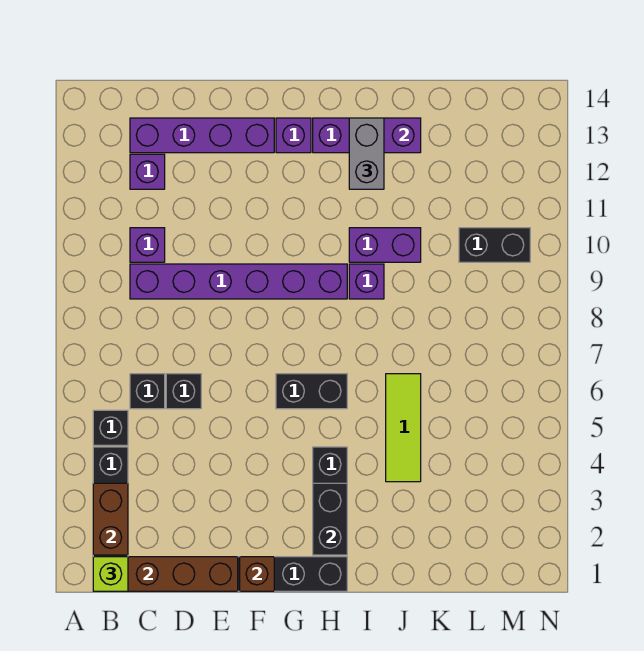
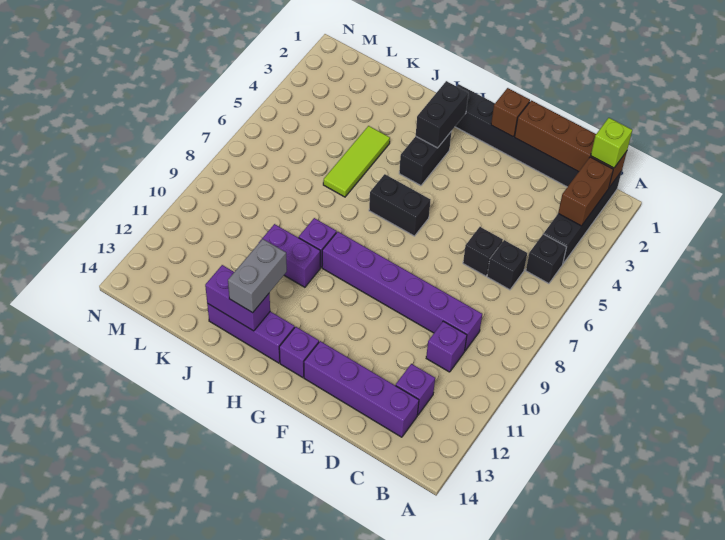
black brick L10:M10 level 1 -> none

